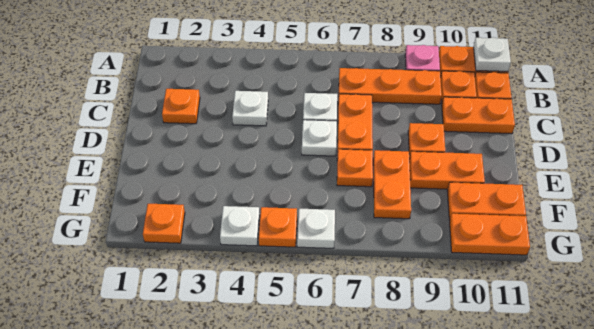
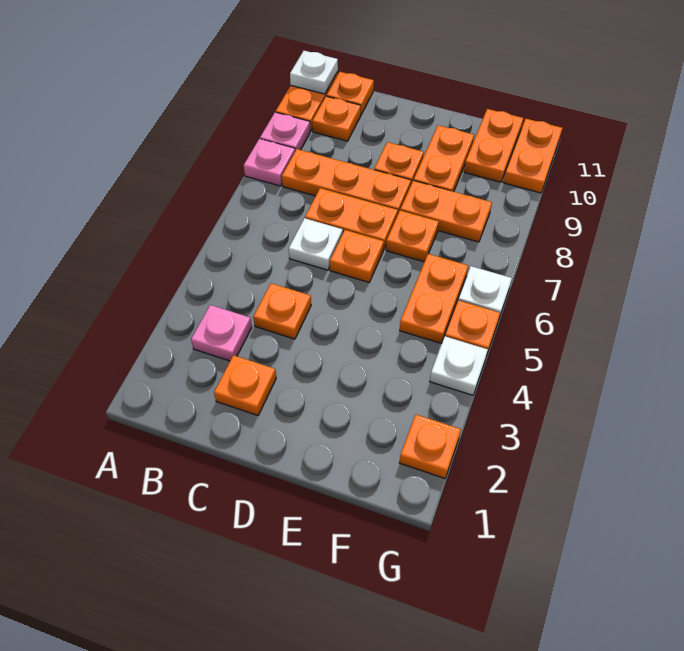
none -> pink plate A8 level 1
none -> pink plate B3 level 1
orange plate B7:B9 level 1 -> orange plate B8:D8 level 1
white plate C4 level 1 -> orange plate C4 level 1
orange plate C10:C11 level 1 -> orange plate F5:F6 level 1
white plate D6 level 1 -> orange plate D6 level 1

